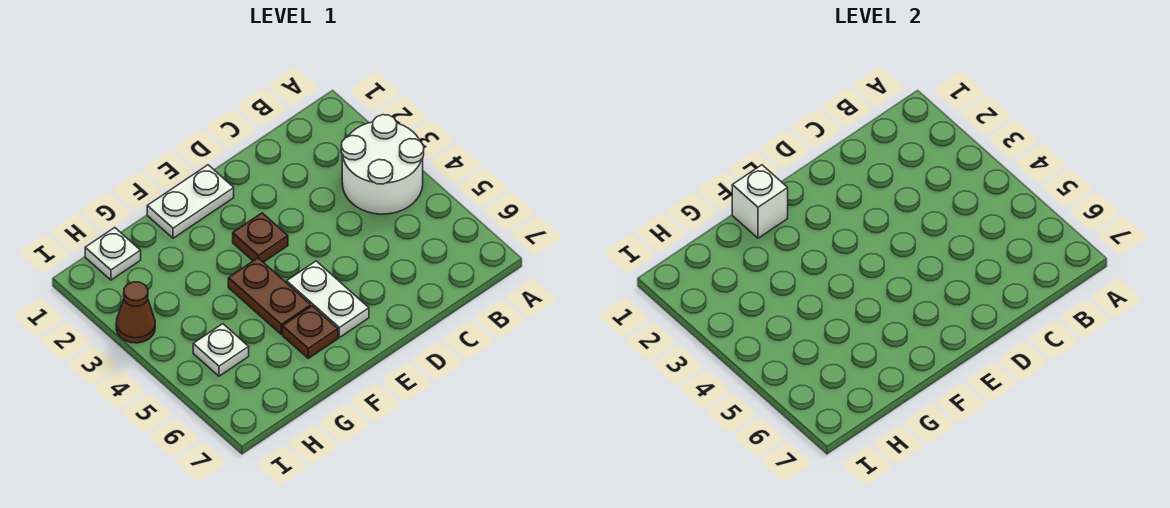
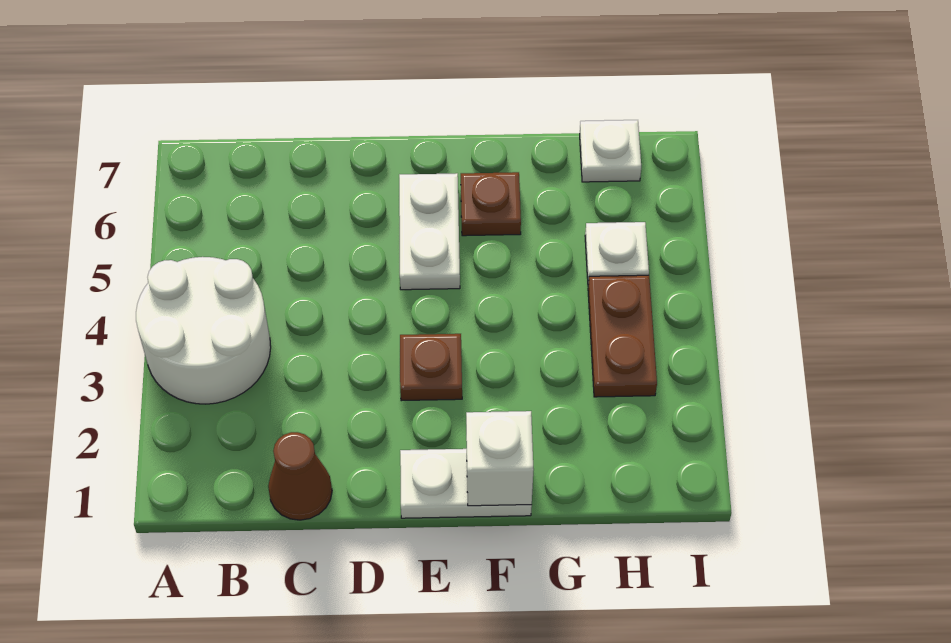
brown plate F4:F5 level 1 -> brown plate H3:H4 level 1
white plate H1 level 1 -> white plate H7 level 1
brown cone I3 level 1 -> brown cone C1 level 1

